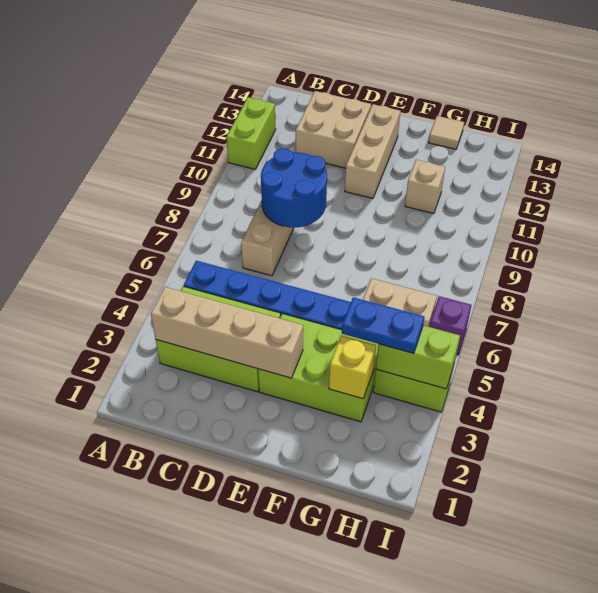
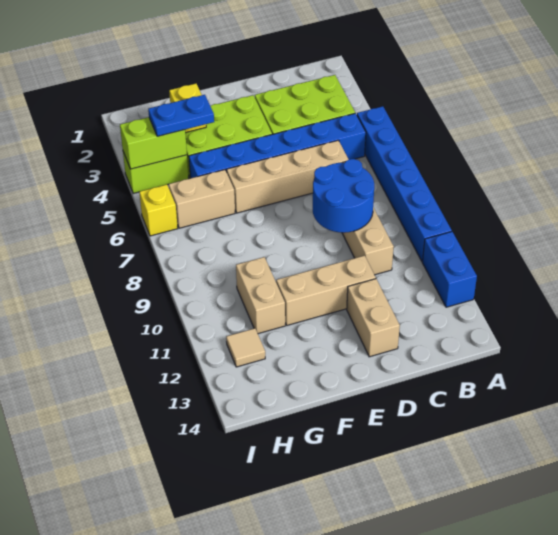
none -> blue brick A5:A10 level 1
lime brick A11:A12 level 1 -> blue brick A11:A12 level 1
tan brick B3:E3 level 2 -> tan brick C6:F6 level 1
tan brick C12:D13 level 1 -> tan brick D12:D13 level 1
tan brick E11:E13 level 1 -> tan brick D11:F11 level 1
tan brick G11 level 1 -> tan brick G10:G11 level 1
tan tile G14 level 1 -> tan tile H12 level 1
purple brick I6 level 1 -> yellow brick I6 level 1

